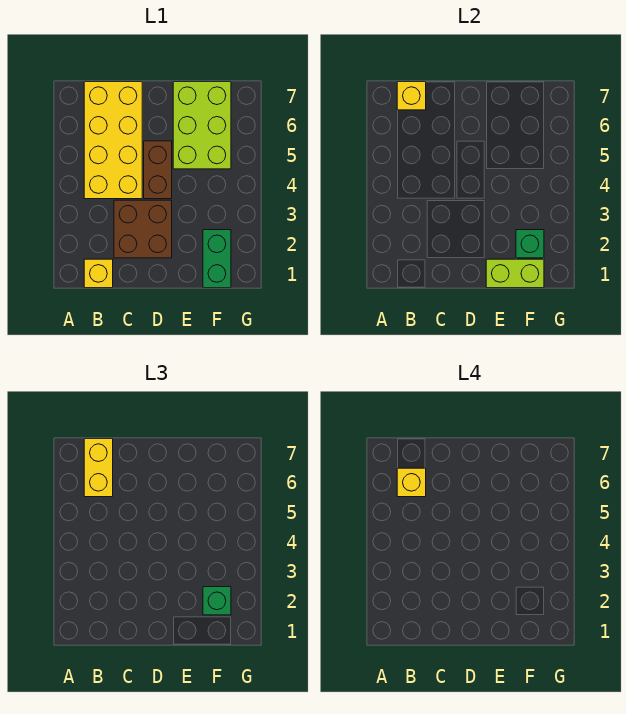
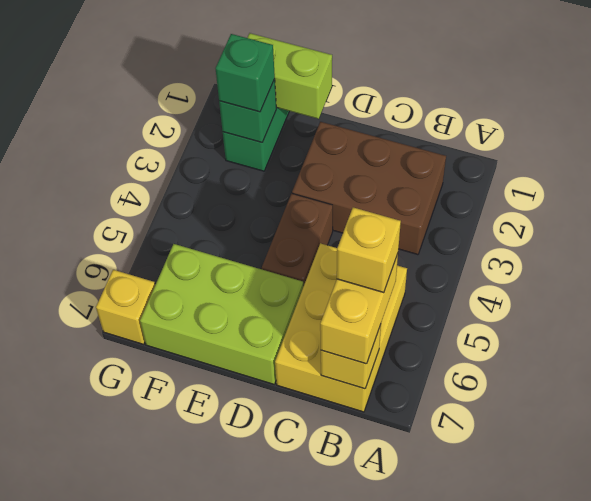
yellow brick B1 level 1 -> yellow brick G7 level 1
yellow brick B4:C7 level 1 -> yellow brick B5:C7 level 1
brown brick C2:D3 level 1 -> brown brick B2:D3 level 1
lime brick E5:F7 level 1 -> lime brick D6:F7 level 1

